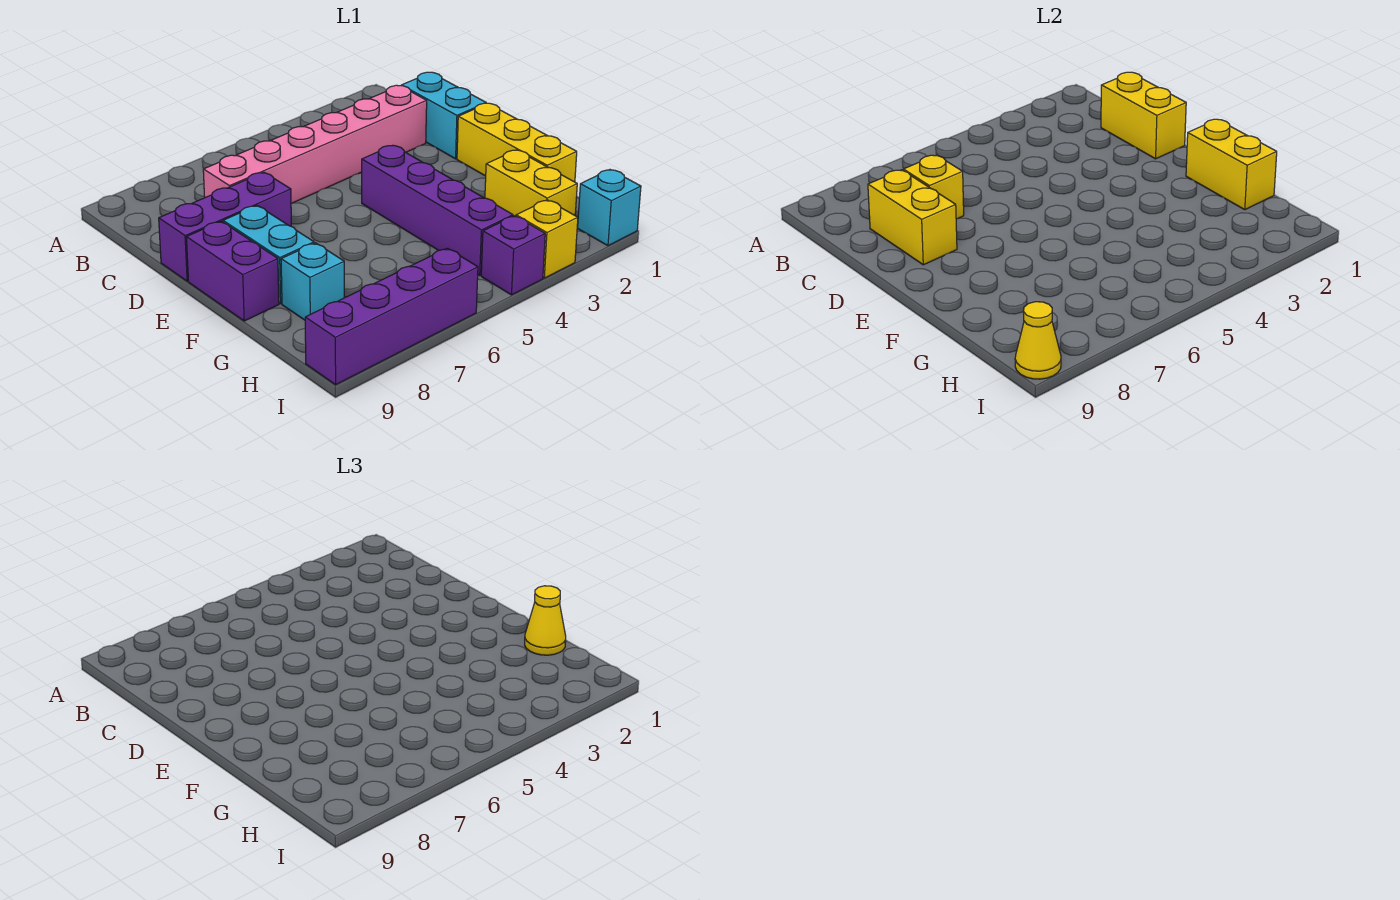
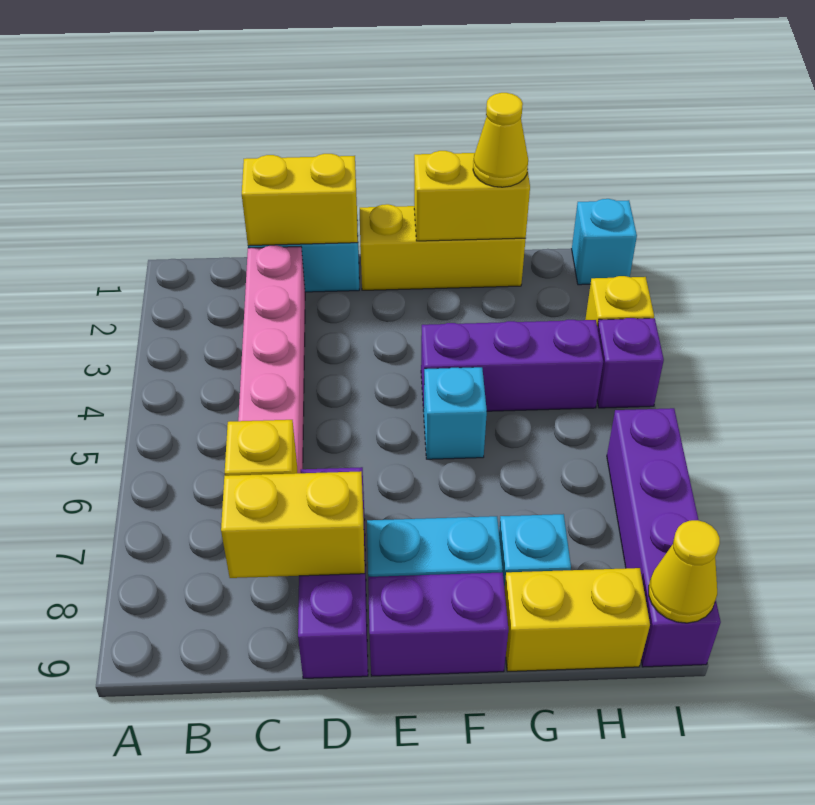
purple brick E4:H4 level 1 -> purple brick F4:H4 level 1
none -> cyan brick F5 level 1
yellow brick G2:H2 level 1 -> yellow brick G9:H9 level 1

